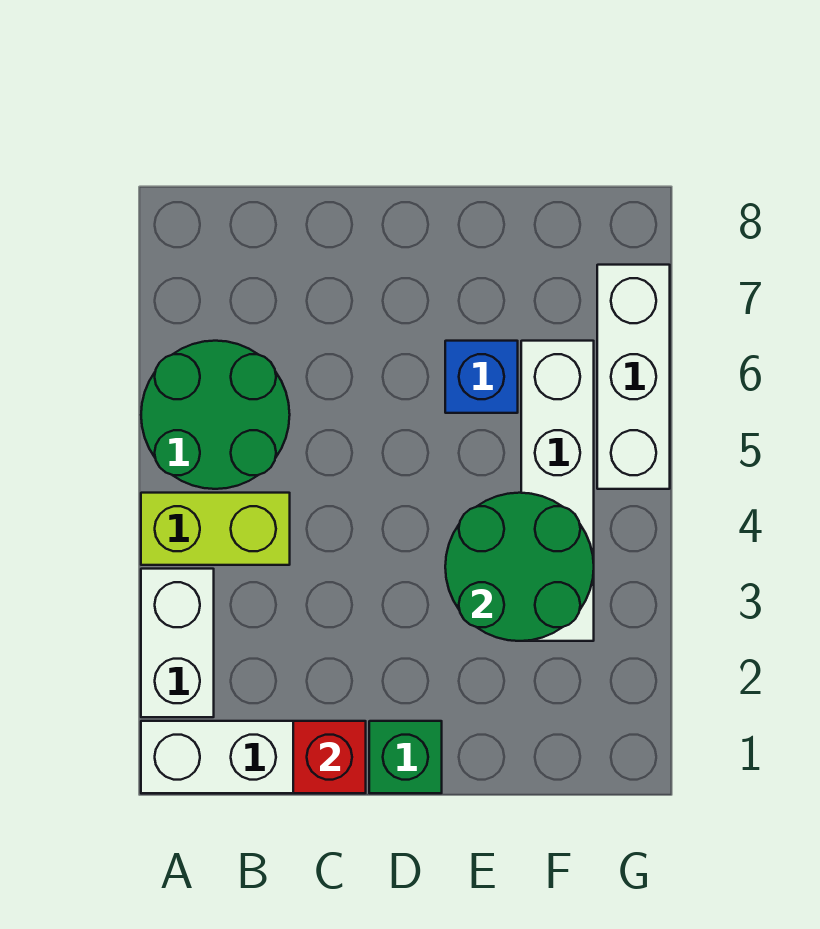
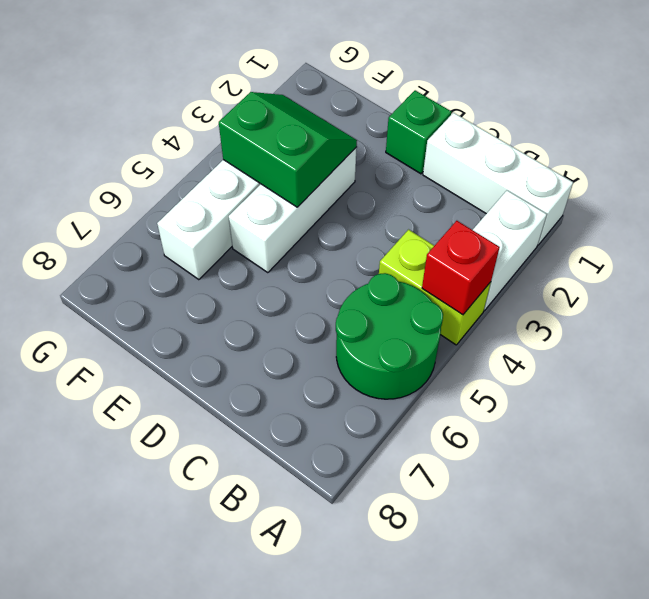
red brick C1 level 2 -> red brick A4 level 2
green round brick E3:F4 level 2 -> green slope E3:F4 level 2 top 4
blue brick E6 level 1 -> none
white brick G5:G7 level 1 -> white brick E3:E5 level 1

